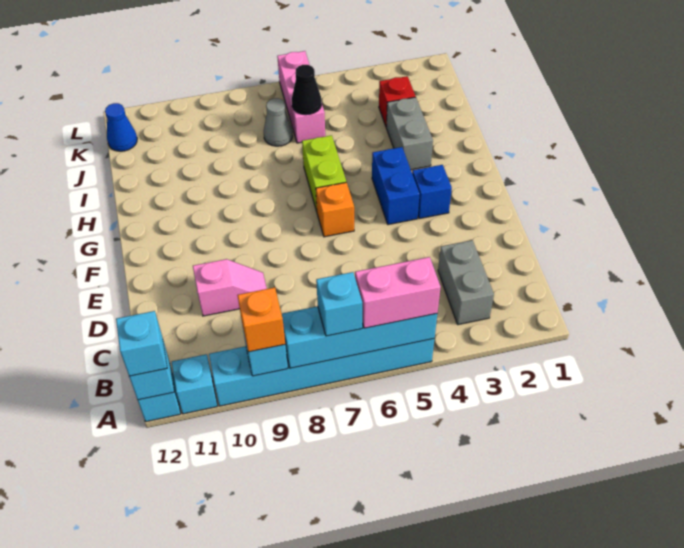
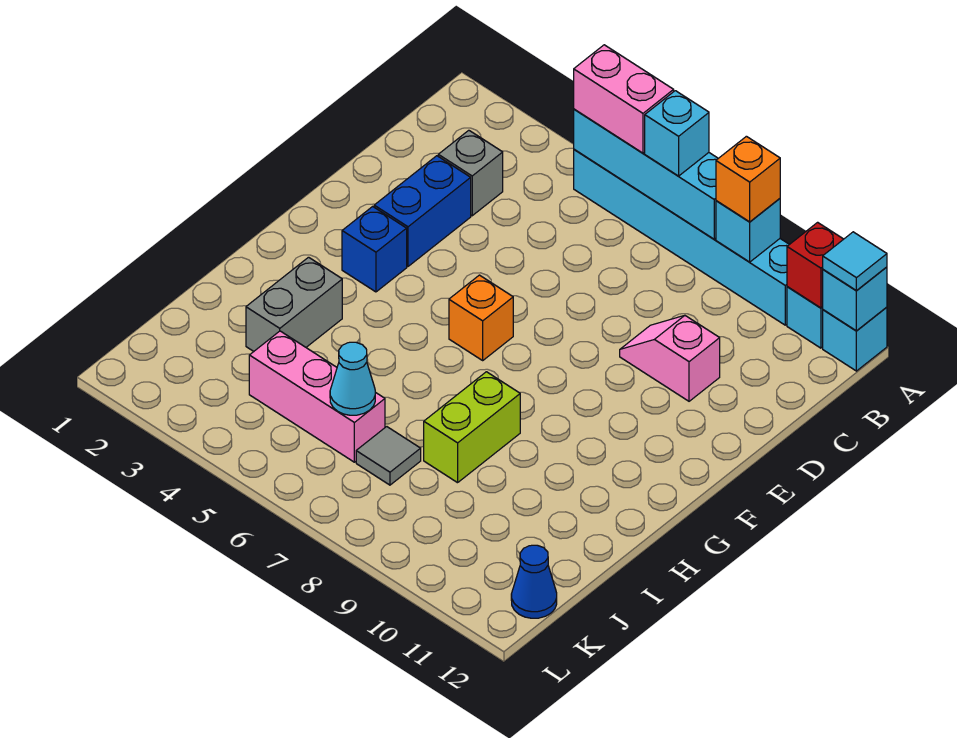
cyan brick A12 level 3 -> cyan tile A12 level 3
grey brick B3:C3 level 1 -> grey brick C3 level 1
blue brick F4:G4 level 1 -> blue brick D3:E3 level 1
lime brick G6:H6 level 1 -> lime brick H8:I8 level 1
red brick J3 level 1 -> red brick A11 level 2
pink brick J6:L6 level 1 -> pink brick J4:J6 level 1
black cone J6 level 2 -> cyan cone J6 level 2
grey cone J7 level 1 -> grey tile J7 level 1

